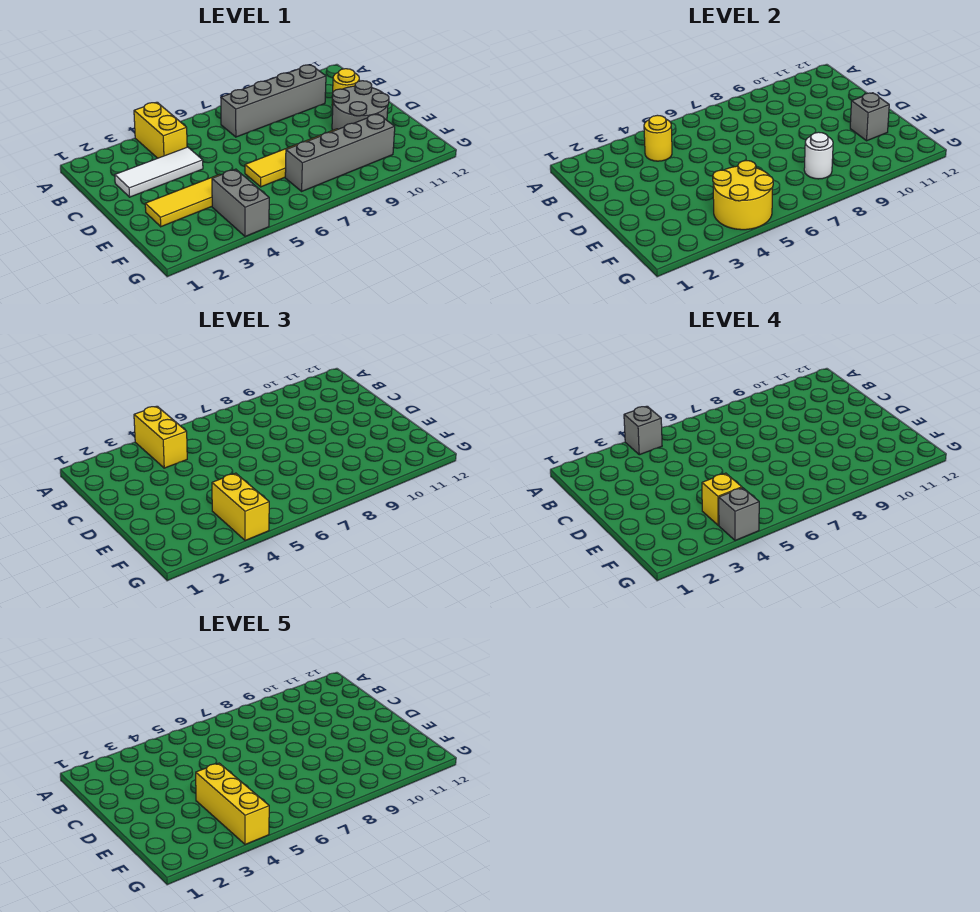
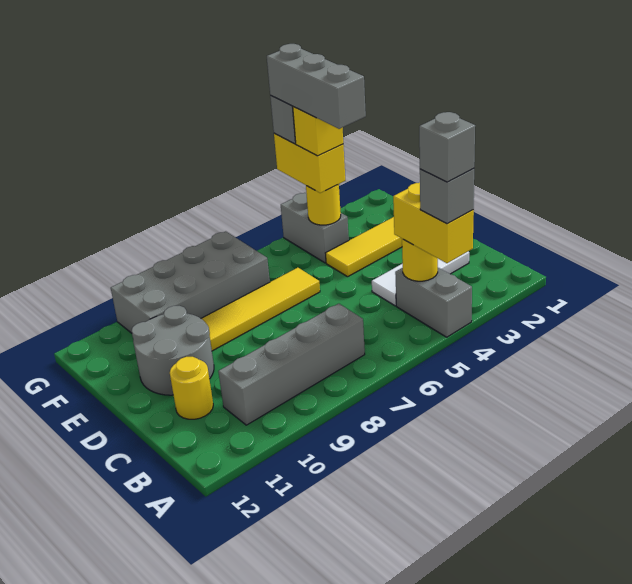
yellow brick A4:B4 level 1 -> grey brick A4:B4 level 1
yellow brick E4:G4 level 5 -> grey brick E4:G4 level 5
grey brick E11 level 2 -> grey brick A4 level 5
yellow round brick F4:G5 level 2 -> yellow round brick F4 level 2
grey brick F7:F10 level 1 -> grey brick F7:G10 level 1
white round brick F8 level 2 -> none

